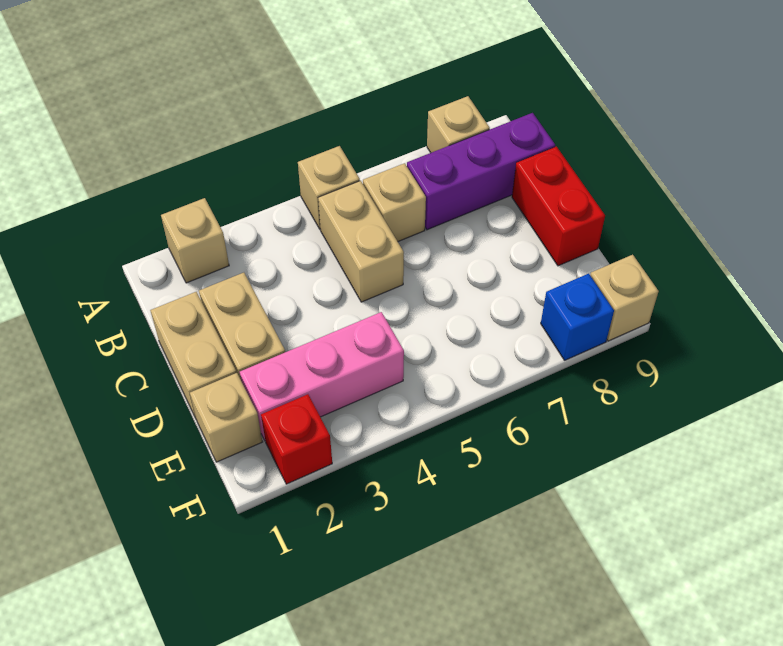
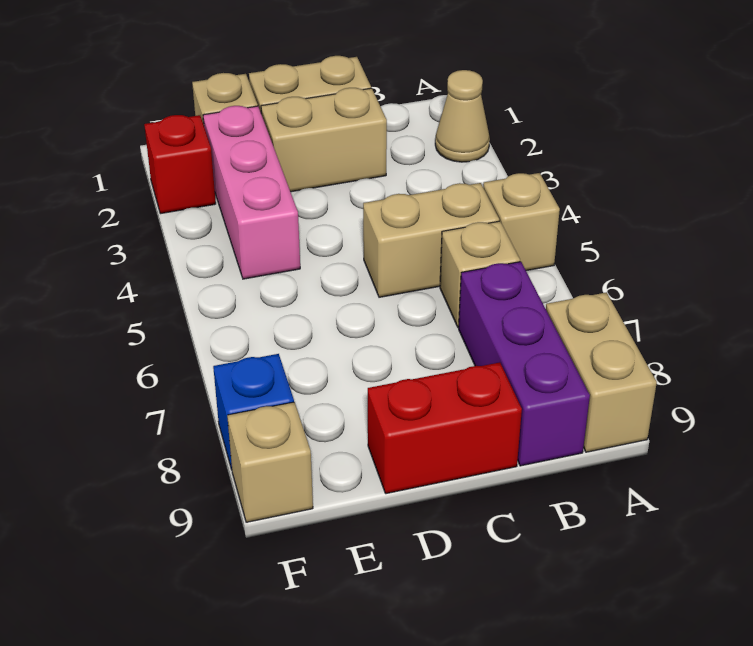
tan brick A2 level 1 -> tan cone A2 level 1
tan brick A8 level 1 -> tan brick A8:A9 level 1

